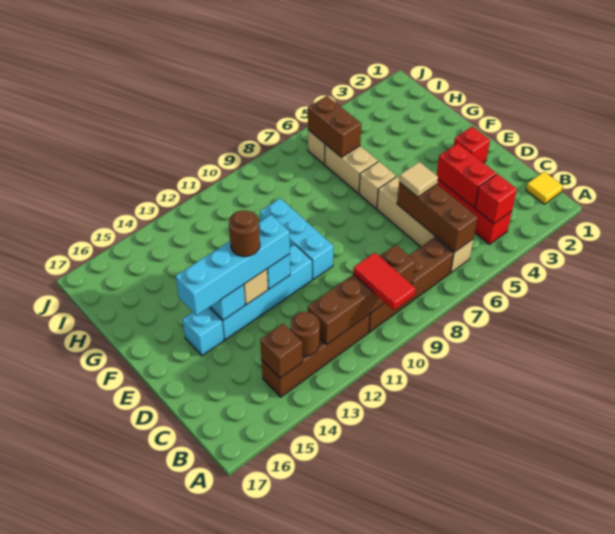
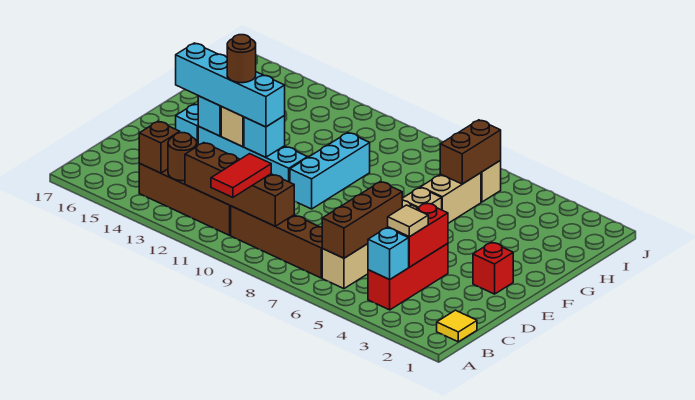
red brick B4 level 2 -> cyan brick B4 level 2
tan tile D6 level 3 -> tan tile C4 level 3

